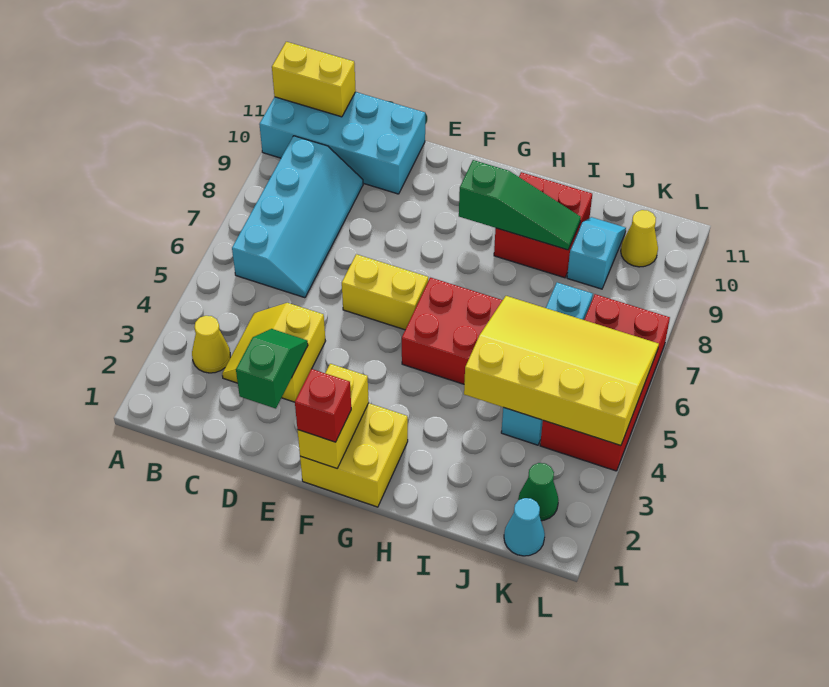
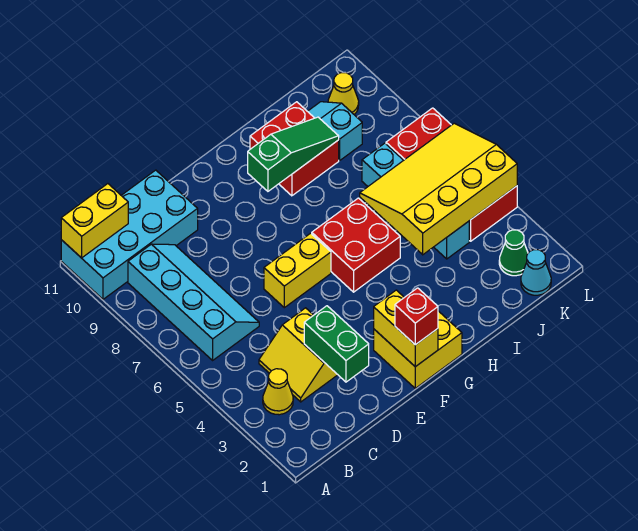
green slope D2:D3 level 2 top 2 -> green brick D2:D3 level 2

